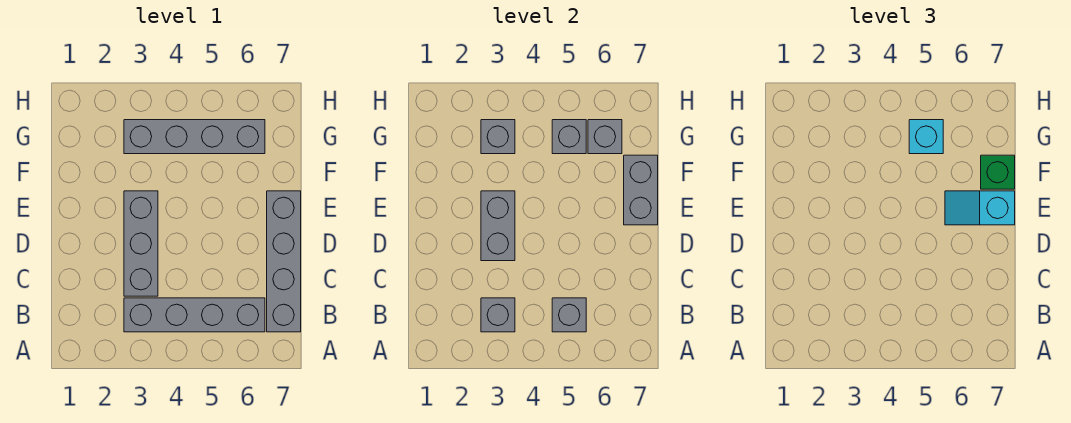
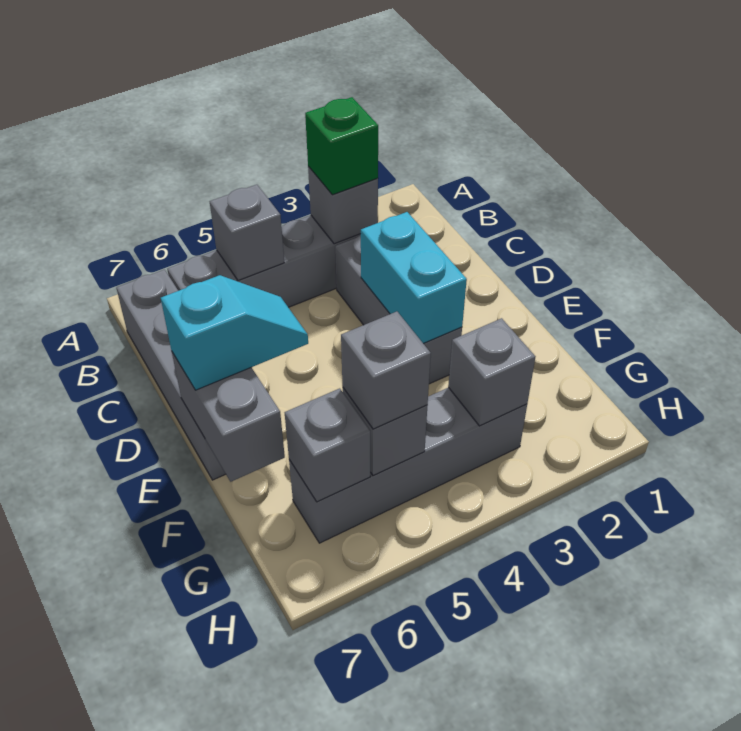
grey brick D3:E3 level 2 -> cyan brick D3:E3 level 2
green brick F7 level 3 -> green brick B3 level 3
cyan brick G5 level 3 -> grey brick G5 level 3

